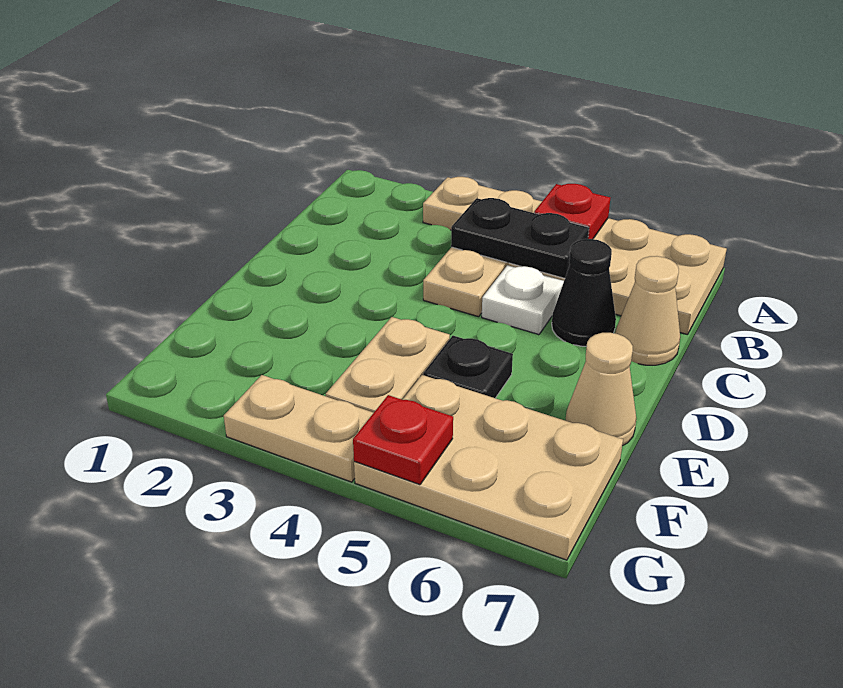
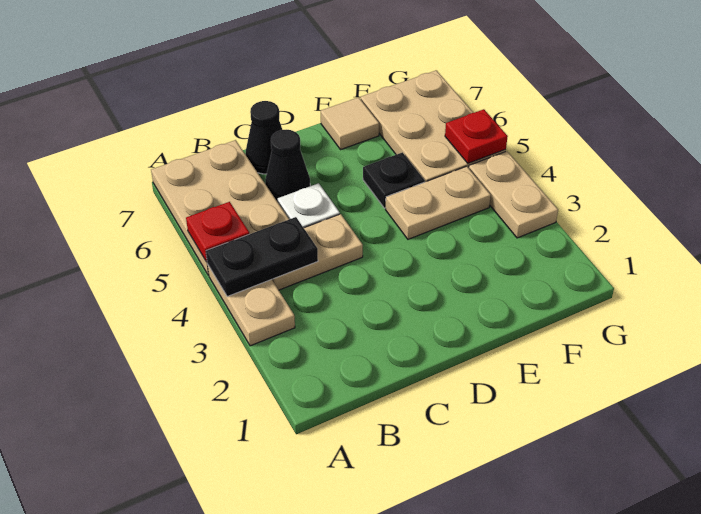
black plate B4:B5 level 2 -> black plate A4:B4 level 2
tan cone C7 level 1 -> black cone C7 level 1
tan cone E7 level 1 -> tan tile E7 level 1

